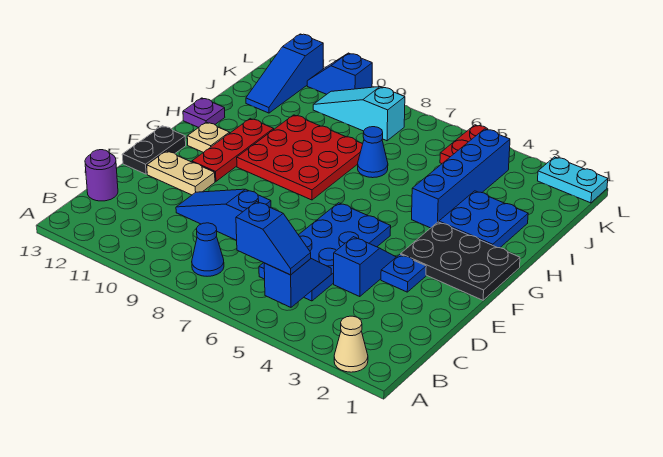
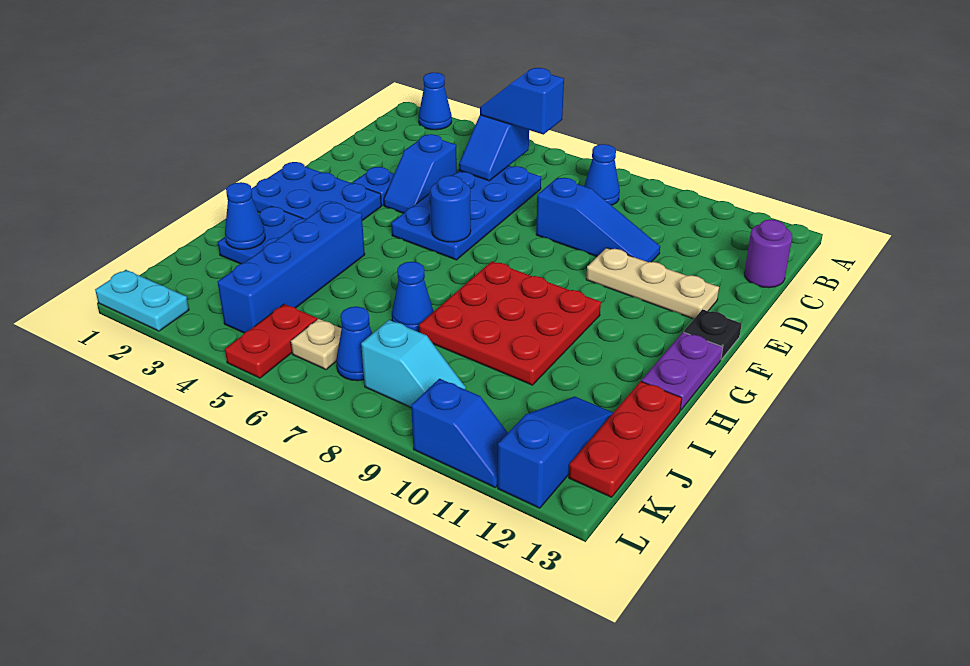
tan cone A2 level 1 -> blue cone A2 level 1
tan plate E11:E12 level 1 -> tan plate E10:E12 level 1
black plate E13:F13 level 1 -> black plate F13 level 1
black plate F1:G3 level 1 -> blue plate F1:G3 level 1
none -> blue round brick F6 level 2
red plate F11:H11 level 1 -> red plate I13:K13 level 1
tan plate G12 level 1 -> tan plate K6 level 1
purple plate H13 level 1 -> purple plate G13:H13 level 1
none -> blue cone I2 level 2
none -> blue cone K7 level 1
cyan slope K8:K10 level 1 top 8 -> cyan slope K8:K9 level 1 top 8

